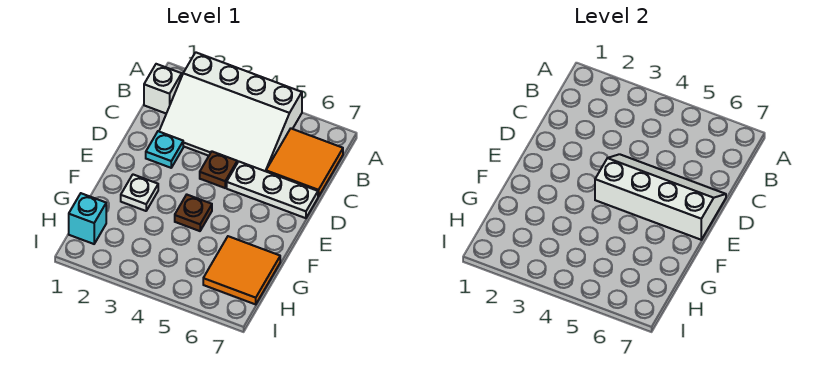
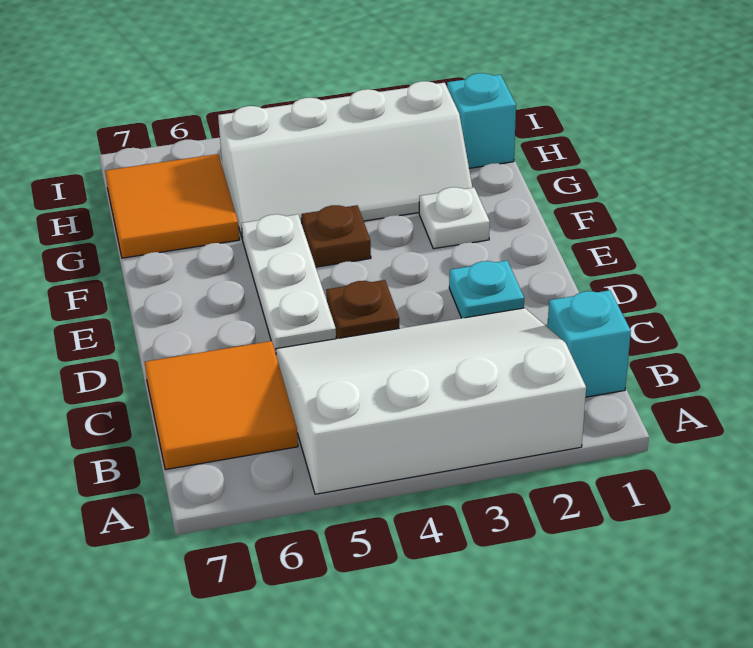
white brick B1 level 1 -> cyan brick B1 level 1
white slope D4:E7 level 2 top E -> white slope G2:H5 level 1 top H
white plate D5:D7 level 1 -> white plate D5:F5 level 1

